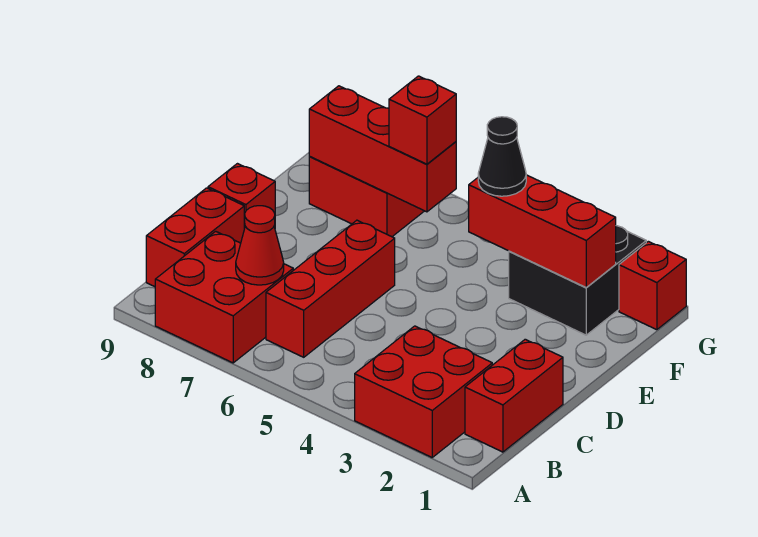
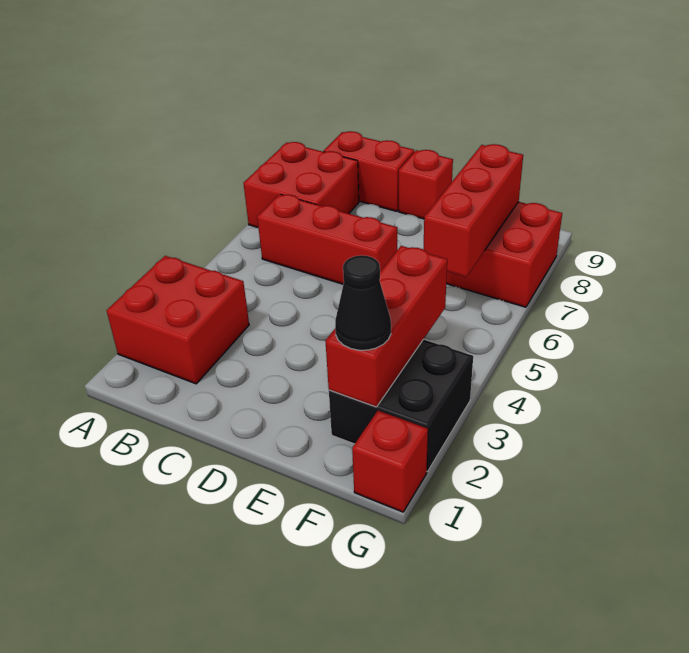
red brick B1:C1 level 1 -> none
red cone B7 level 2 -> none
black cone F4 level 3 -> black cone F2 level 3
red brick F6 level 3 -> none

